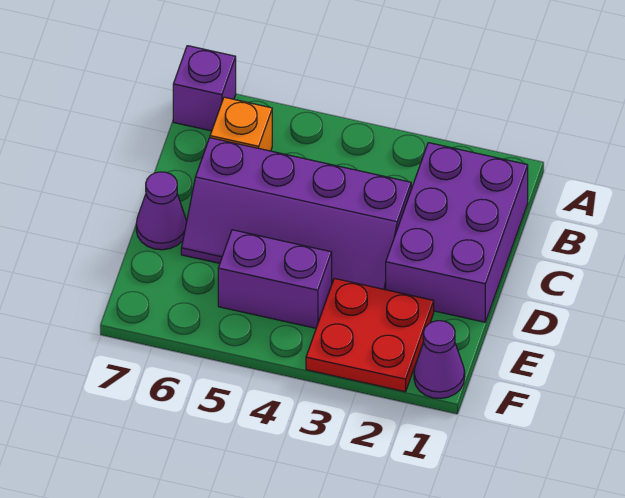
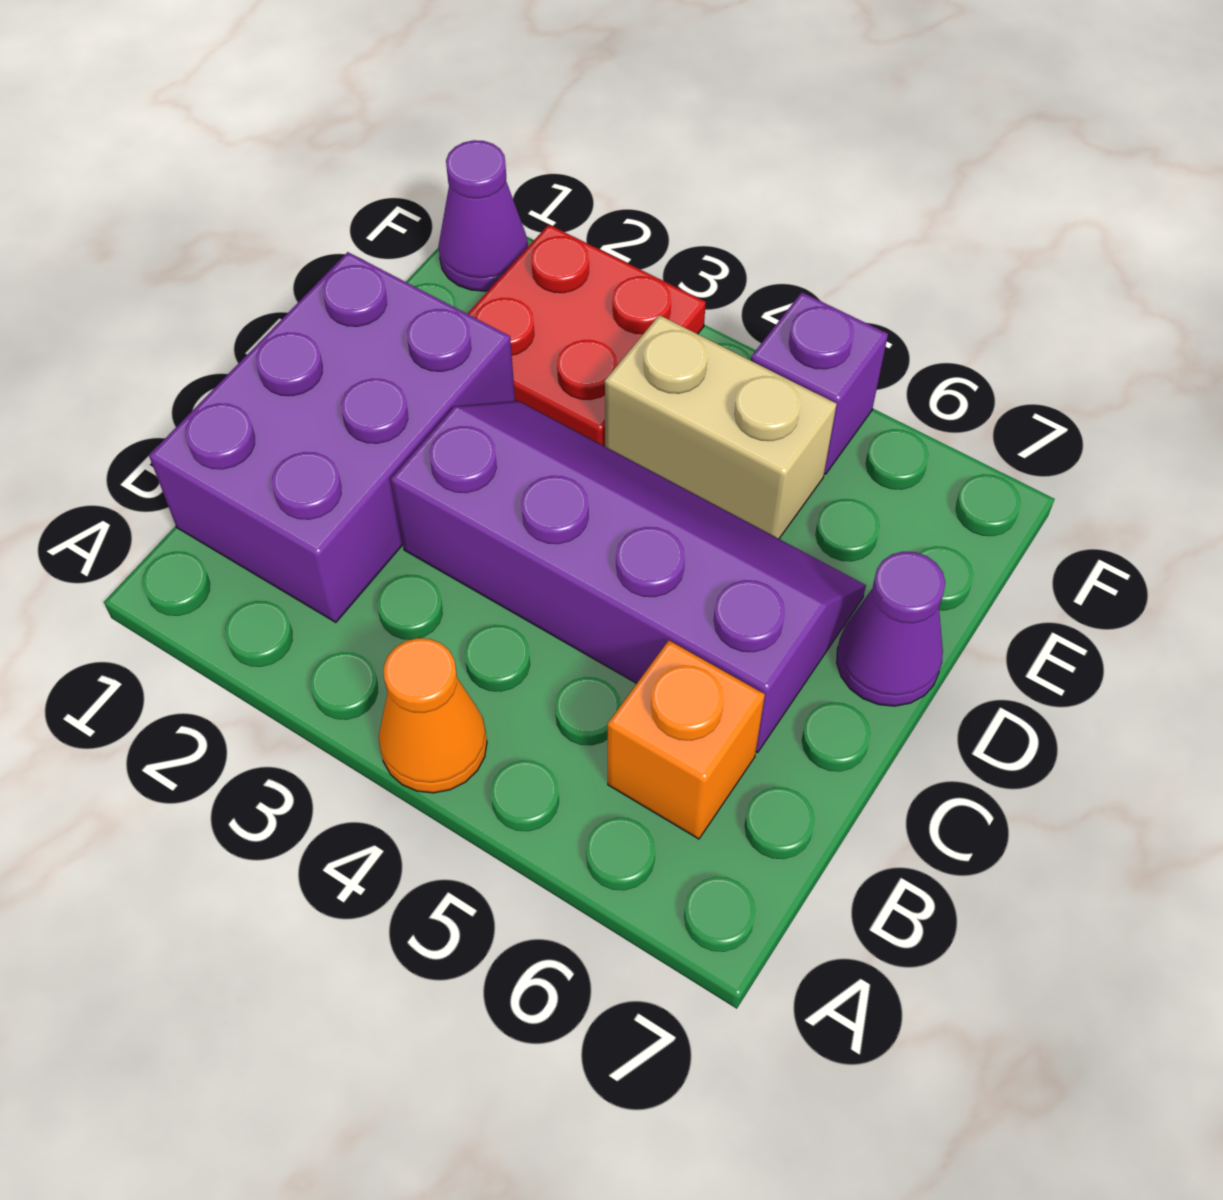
none -> orange cone A4 level 1
purple brick A7 level 1 -> purple brick F5 level 1
purple brick E4:E5 level 1 -> tan brick E4:E5 level 1

